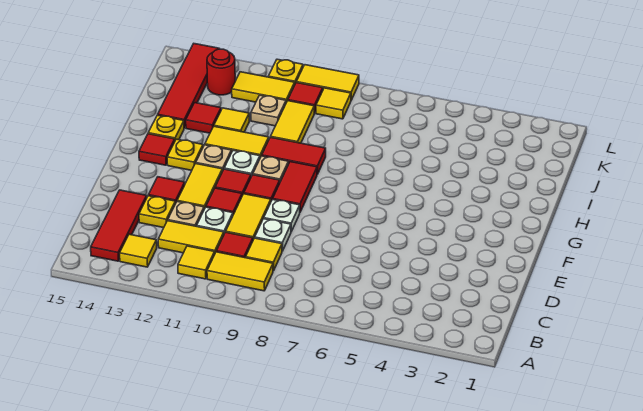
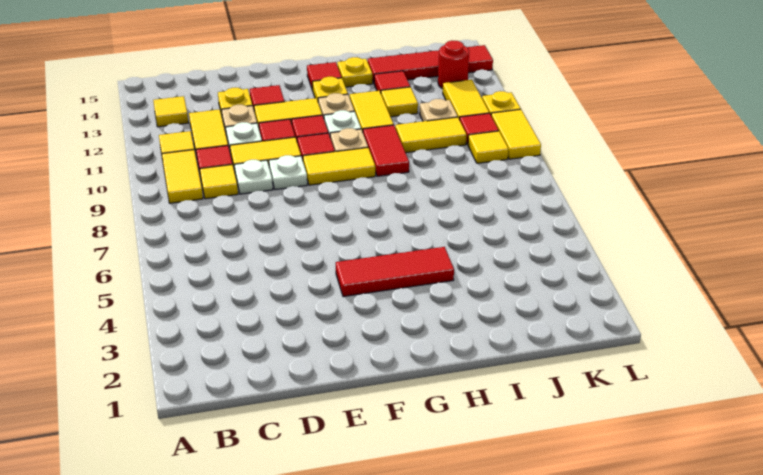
red tile B14:D14 level 1 -> red tile F4:H4 level 1
red tile F9:G9 level 1 -> yellow tile F9:G9 level 1

